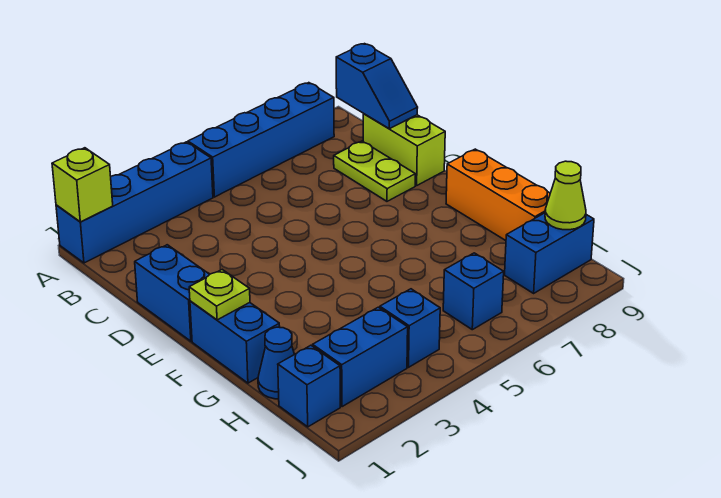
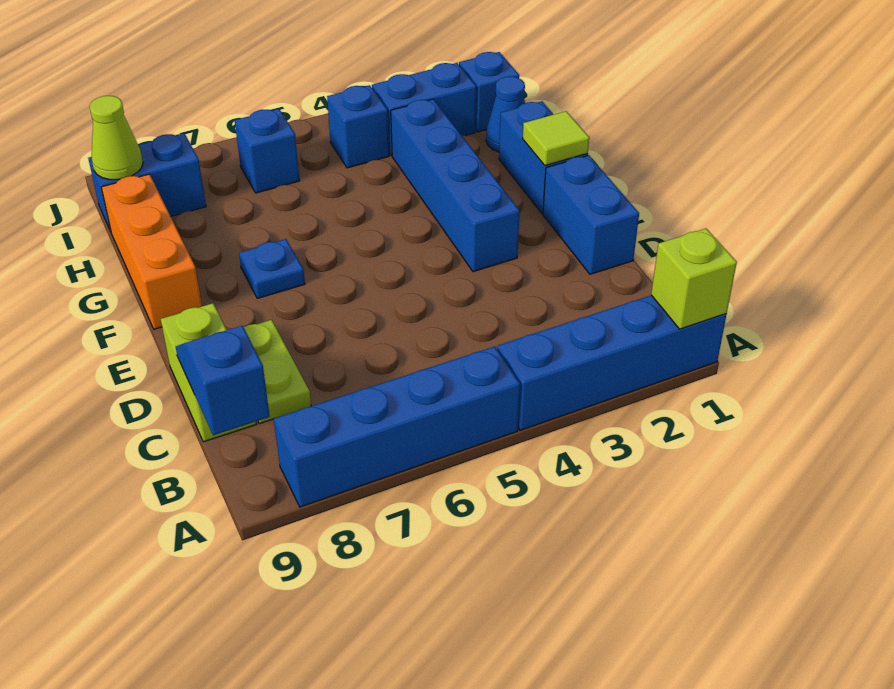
none -> blue brick E3:H3 level 1
lime plate F1 level 2 -> lime tile F1 level 2
none -> blue plate F7 level 1

